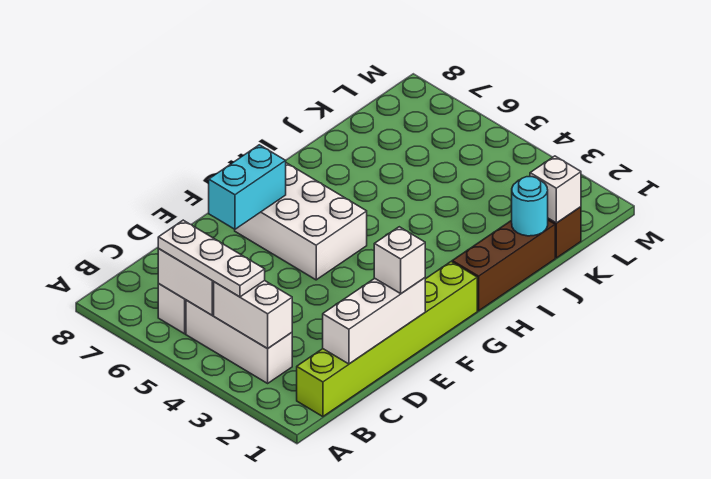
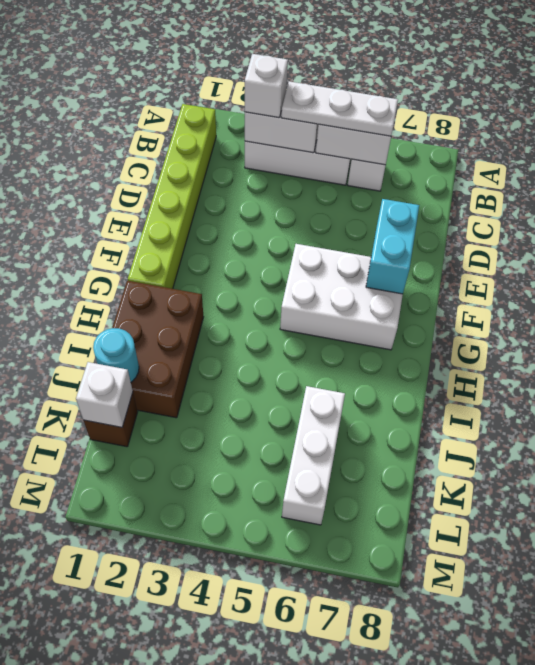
white brick C1:E1 level 2 -> white brick J6:L6 level 1
white brick E1 level 3 -> white brick B3 level 3
brown brick H1:J1 level 1 -> brown brick H1:J2 level 1

